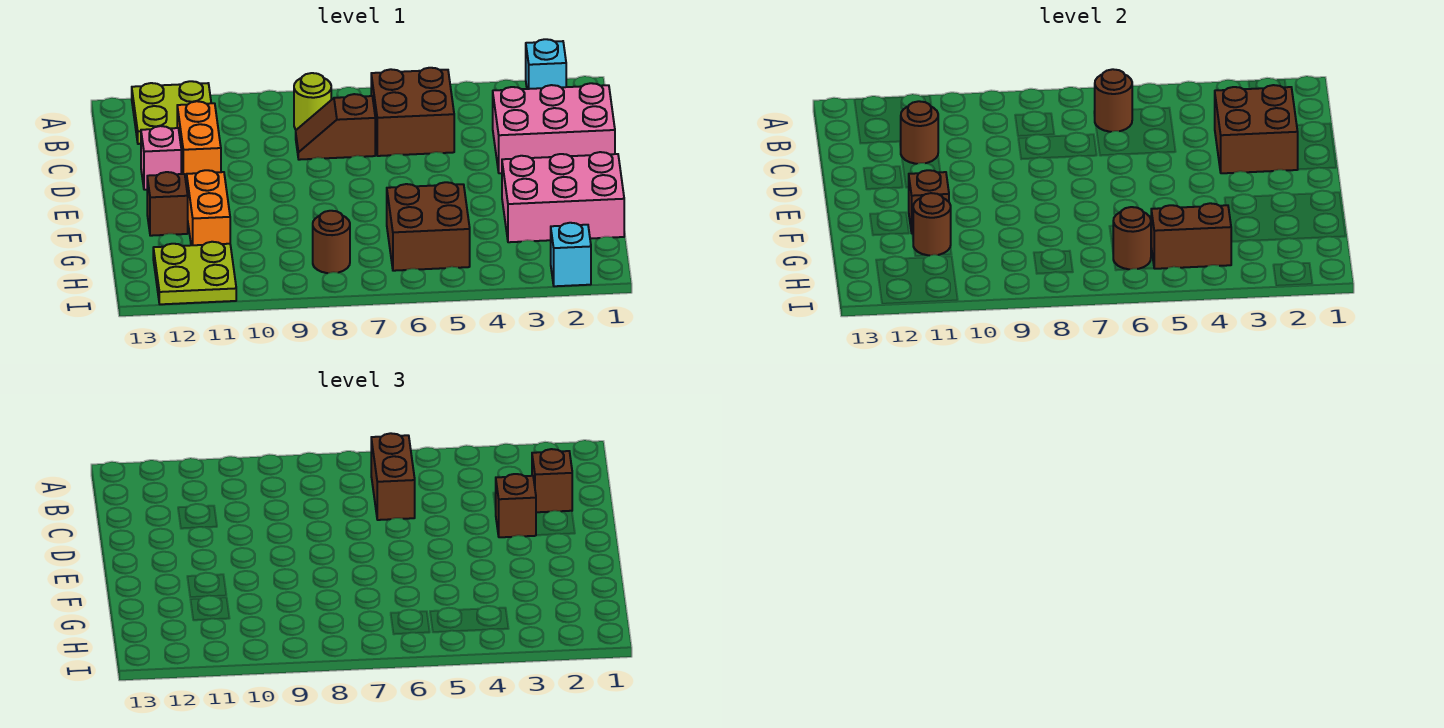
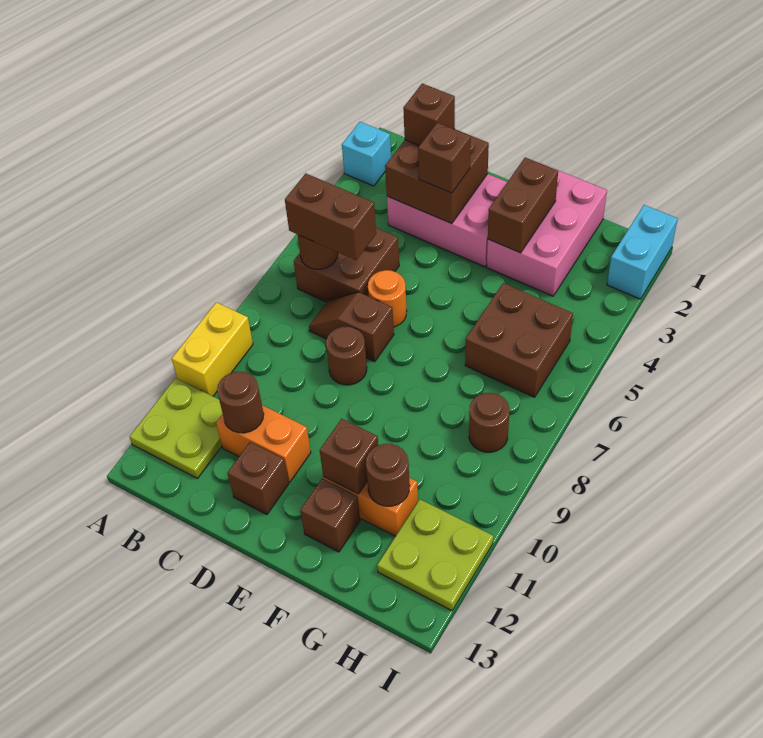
none -> yellow brick A9:A10 level 1
lime round brick B8 level 1 -> none
pink brick C1:D3 level 1 -> pink brick C2:E3 level 1
brown slope C7:C8 level 1 top 7 -> brown slope C7:D7 level 1 top D
none -> orange round brick D6 level 1
pink brick D12 level 1 -> brown brick D12 level 1
brown brick H4:H5 level 2 -> brown brick F2:F3 level 2
brown round brick H6 level 2 -> brown round brick D8 level 1
cyan brick I2 level 1 -> cyan brick I1:I2 level 1

